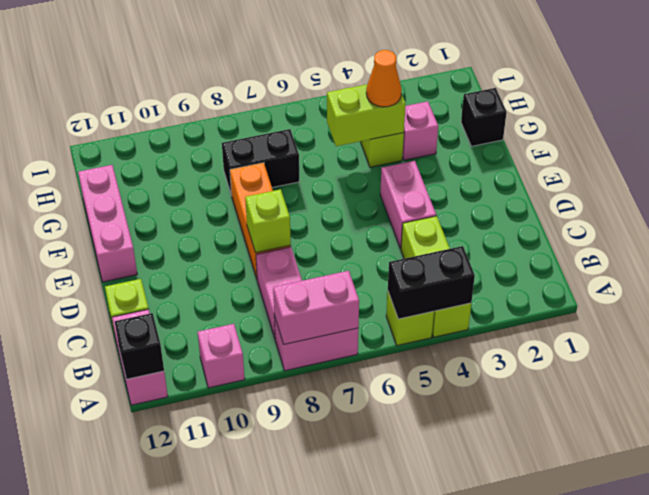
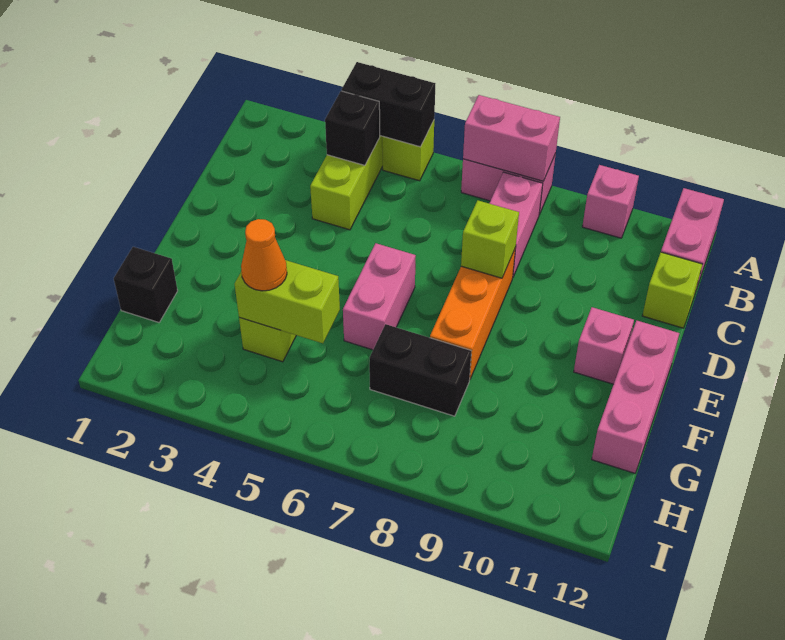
black brick A12 level 2 -> black brick B4 level 2
pink brick D4:E4 level 1 -> pink brick E6:F6 level 1
pink brick G3 level 1 -> pink brick E11 level 1

